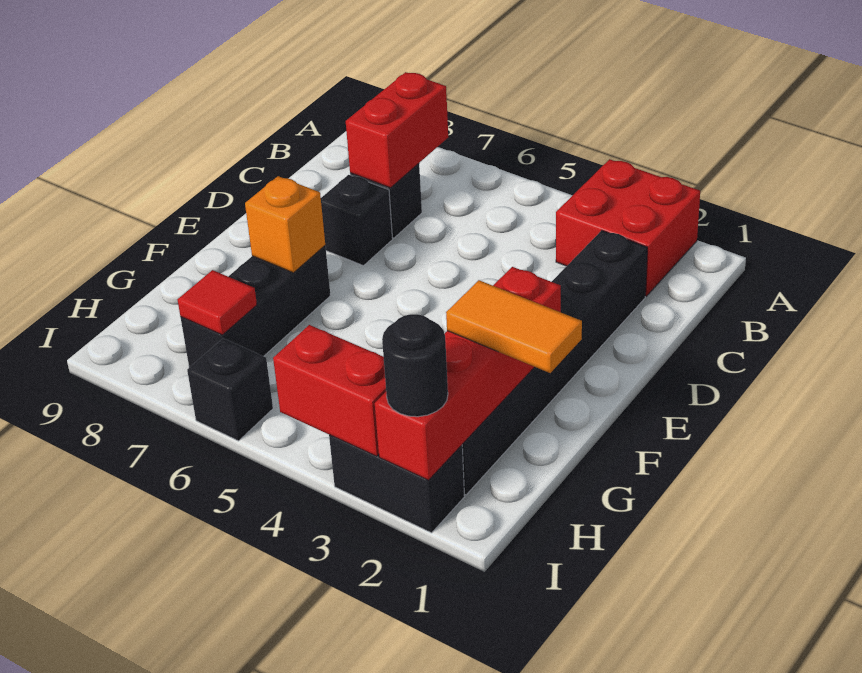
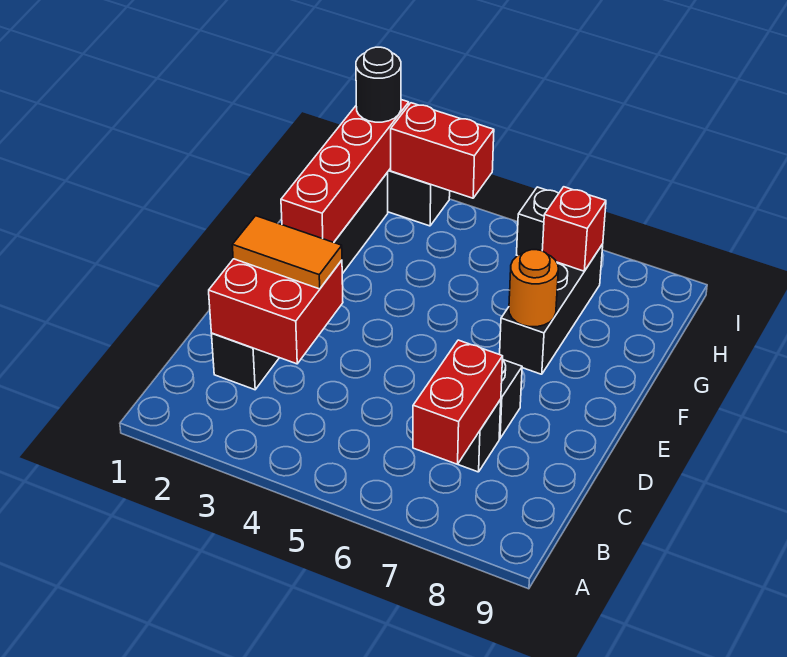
red brick A2:B3 level 1 -> red brick C2:D3 level 2
orange brick F7 level 2 -> orange round brick F7 level 2
orange tile G1:G2 level 3 -> orange tile D2:D3 level 3
red tile H7 level 2 -> red brick H7 level 2

